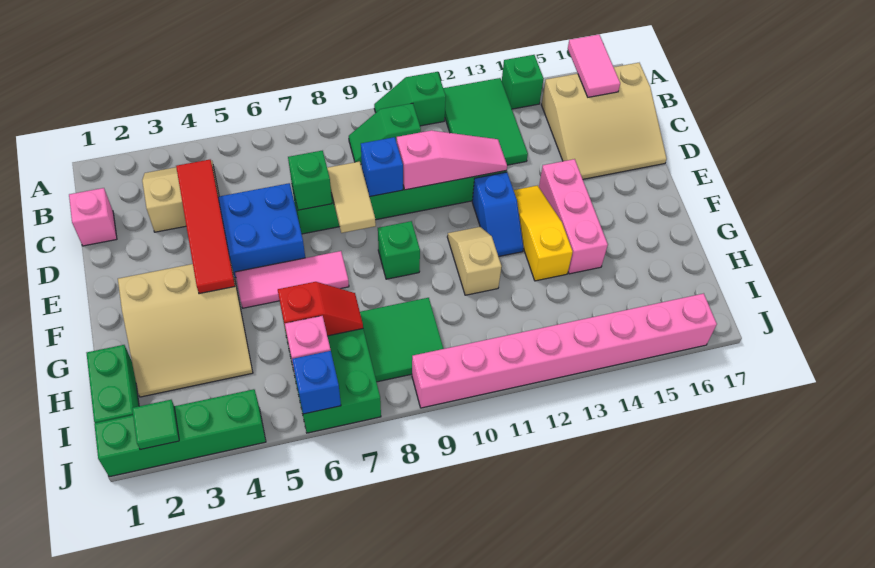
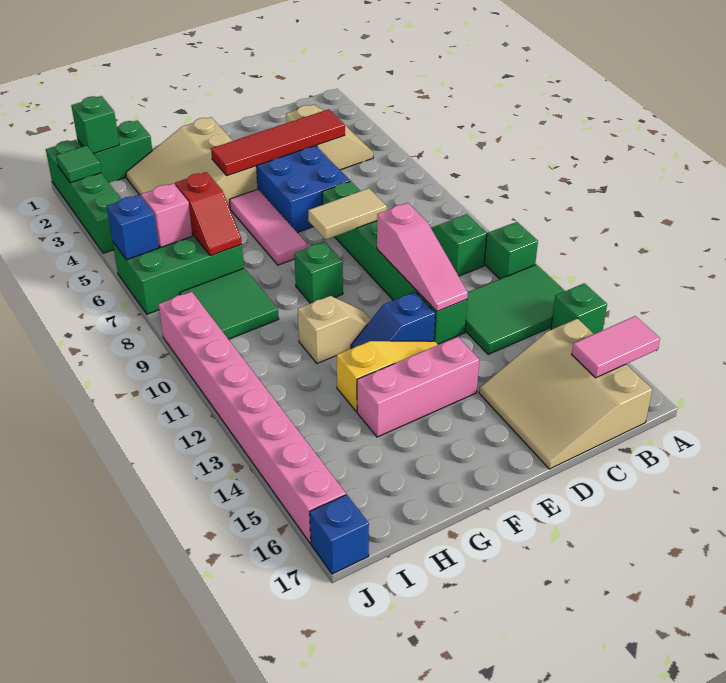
pink brick C1 level 1 -> none
green brick D7 level 2 -> green brick I1 level 2
blue brick D9 level 2 -> blue brick J17 level 1

